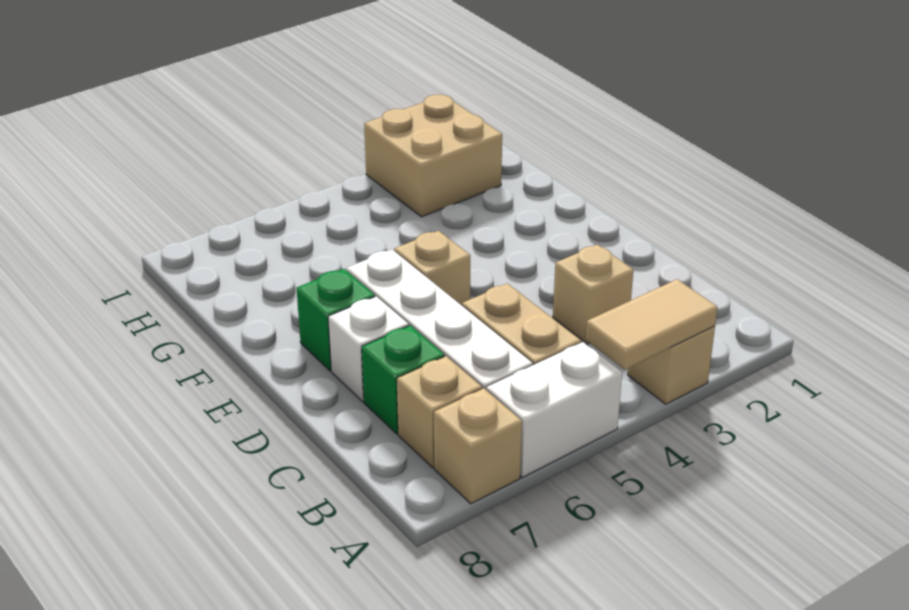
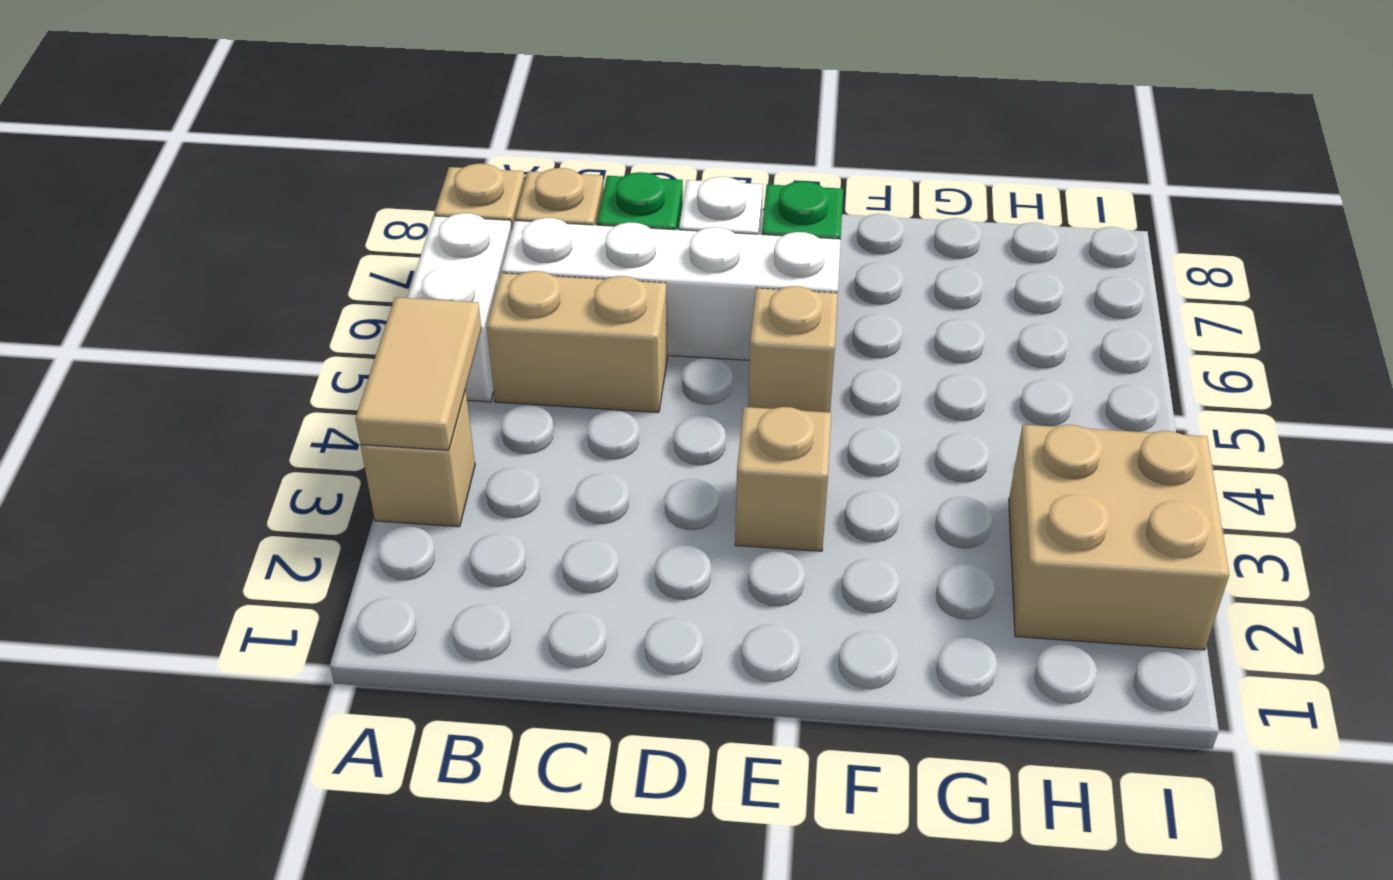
tan brick C3 level 1 -> tan brick E3 level 1

